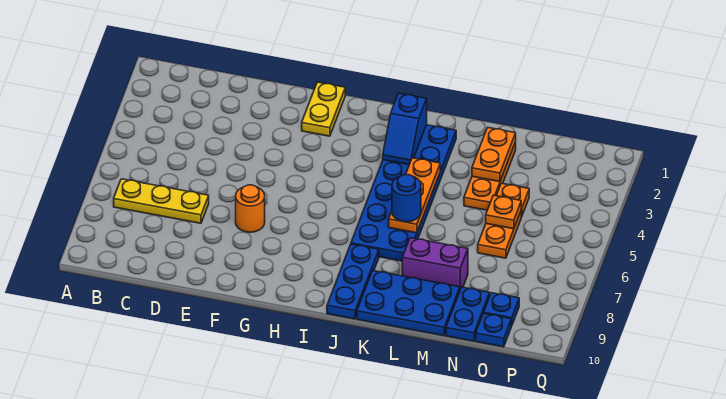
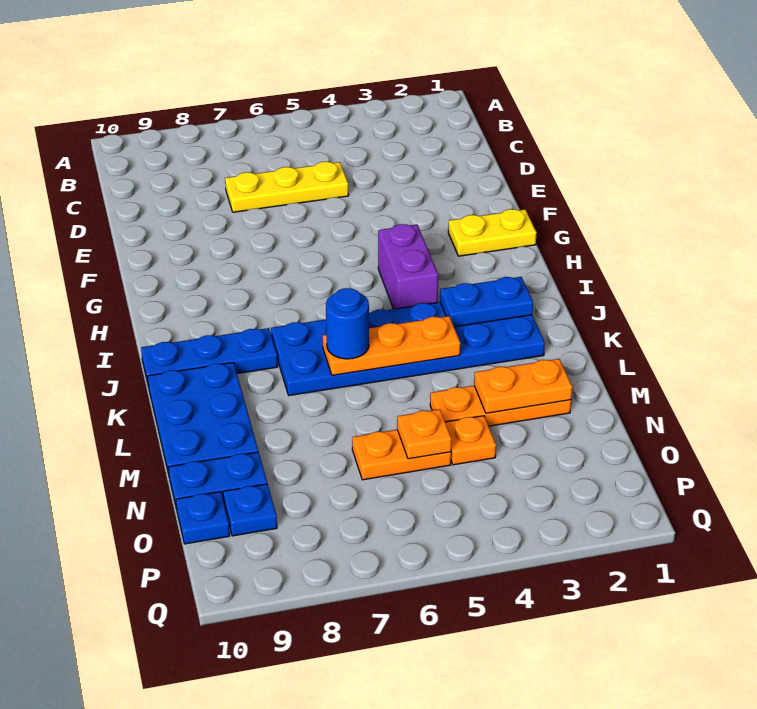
yellow plate B7:D7 level 1 -> yellow plate D5:D7 level 1
orange round brick F7 level 1 -> none
blue slope J2:J3 level 2 top 2 -> blue plate J2:J3 level 2
purple brick L8:M8 level 1 -> purple brick H4:I4 level 1

